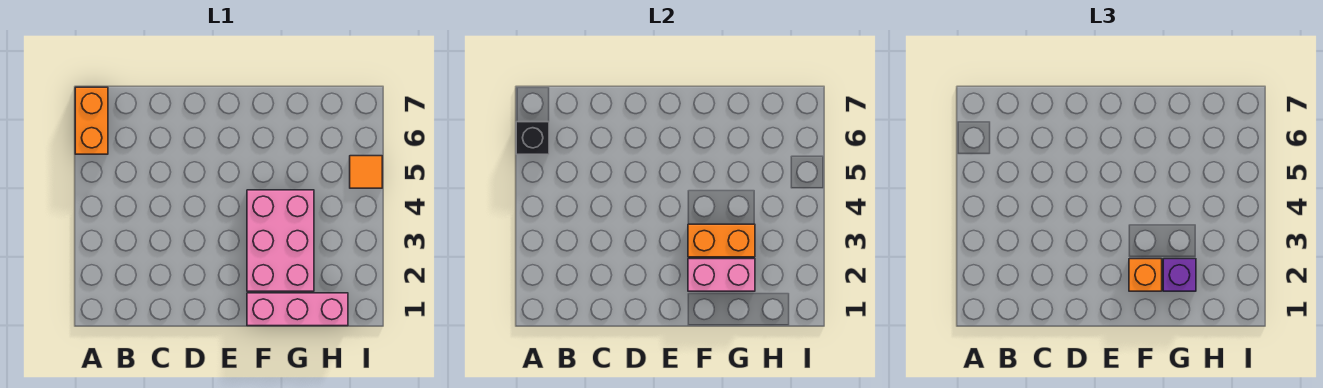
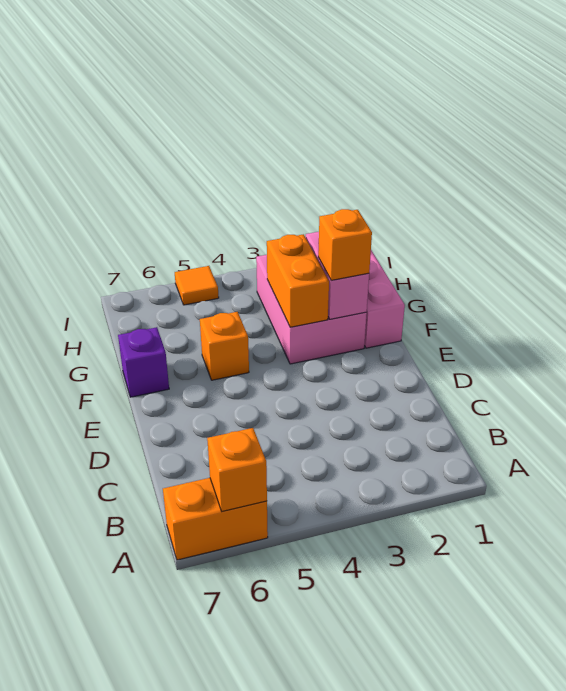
black brick A6 level 2 -> orange brick A6 level 2
pink brick F2:G4 level 1 -> pink brick F2:H3 level 1
none -> orange brick F5 level 1
purple brick G2 level 3 -> purple brick F7 level 1

